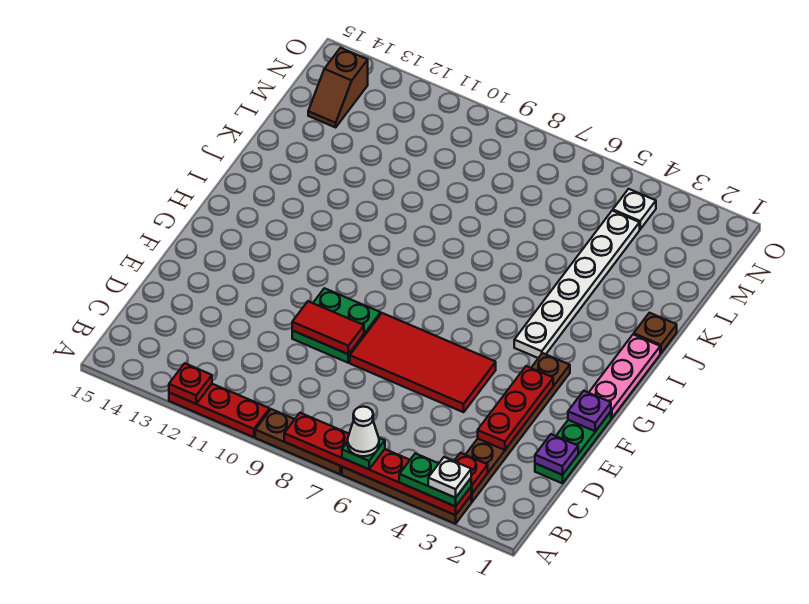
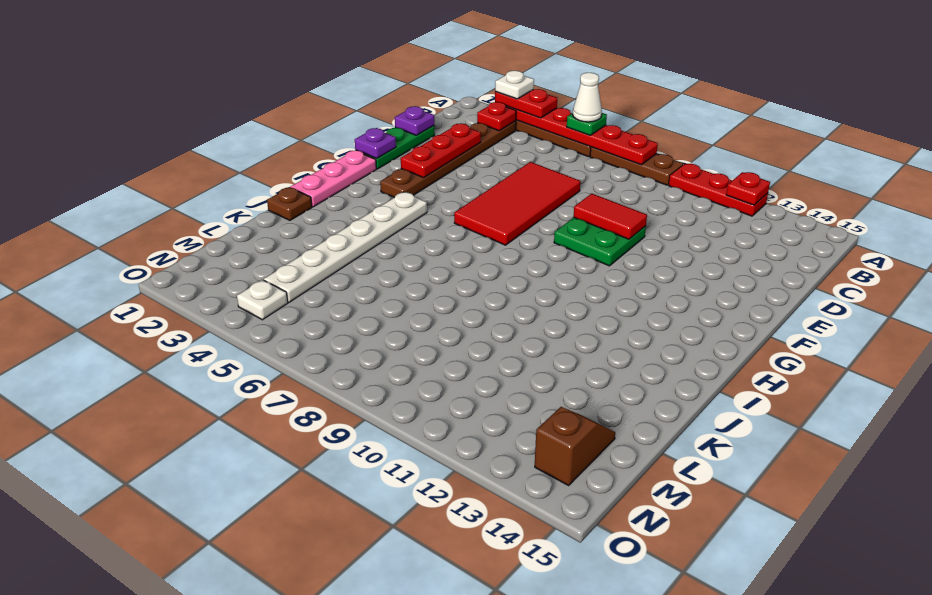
green plate A3:A4 level 3 -> red plate A3:A4 level 3
red tile E5:F8 level 1 -> red tile D6:G7 level 1

